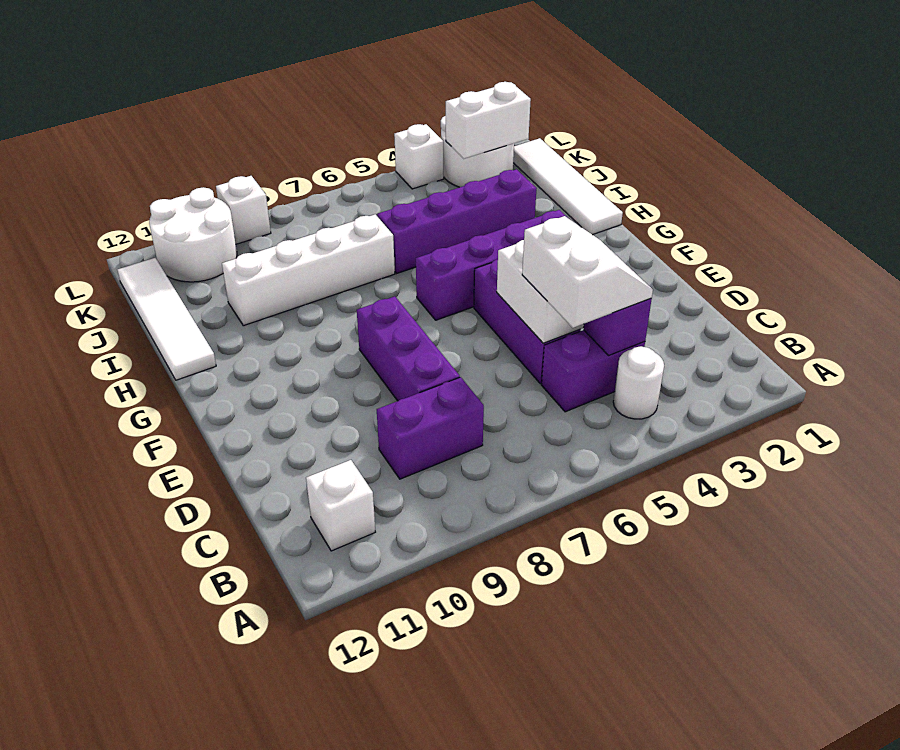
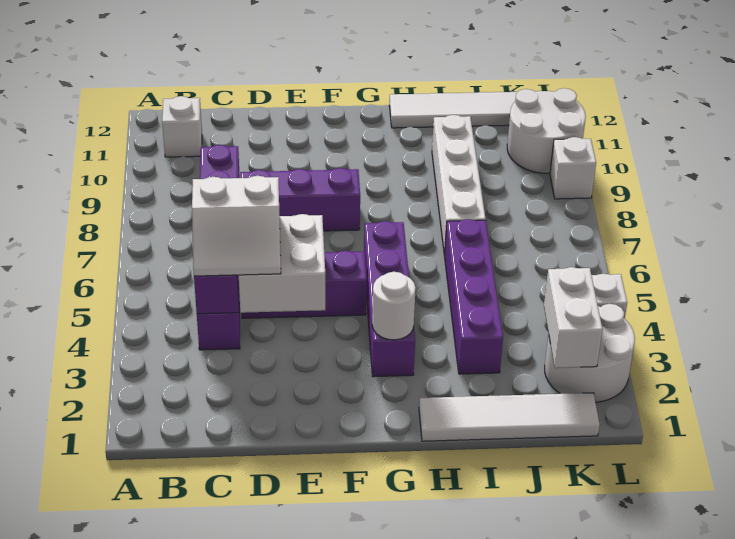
white round brick B4 level 1 -> white round brick G3 level 2

